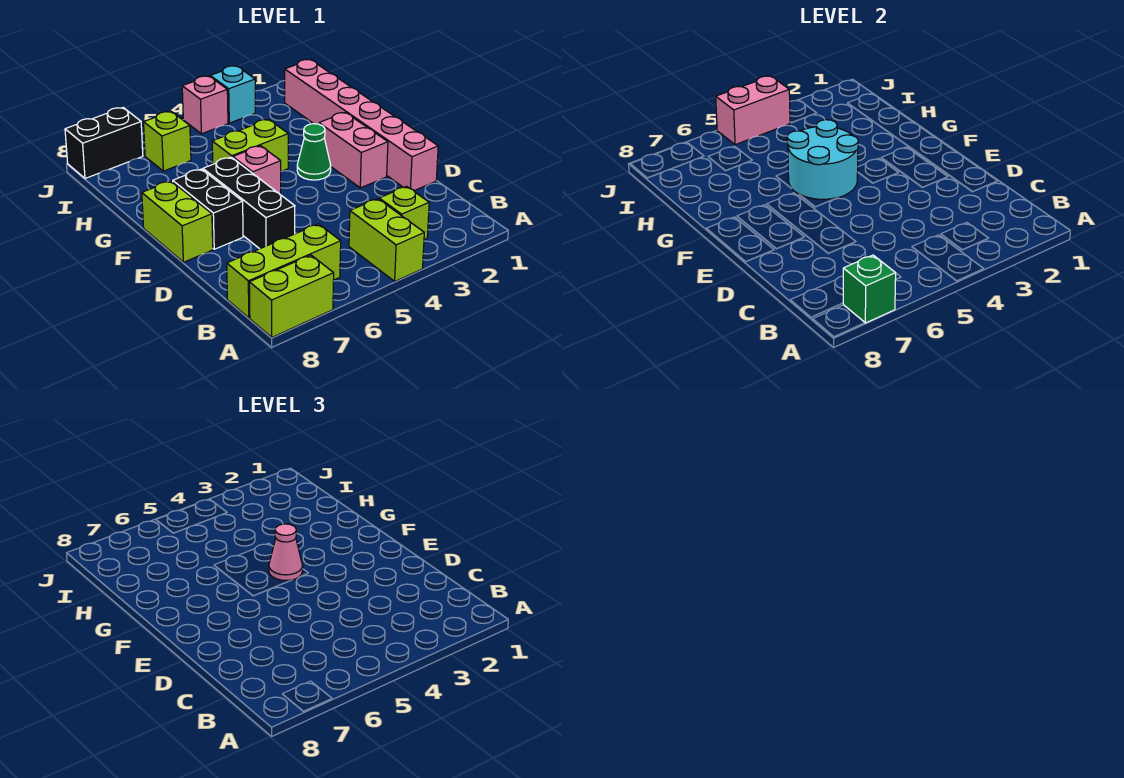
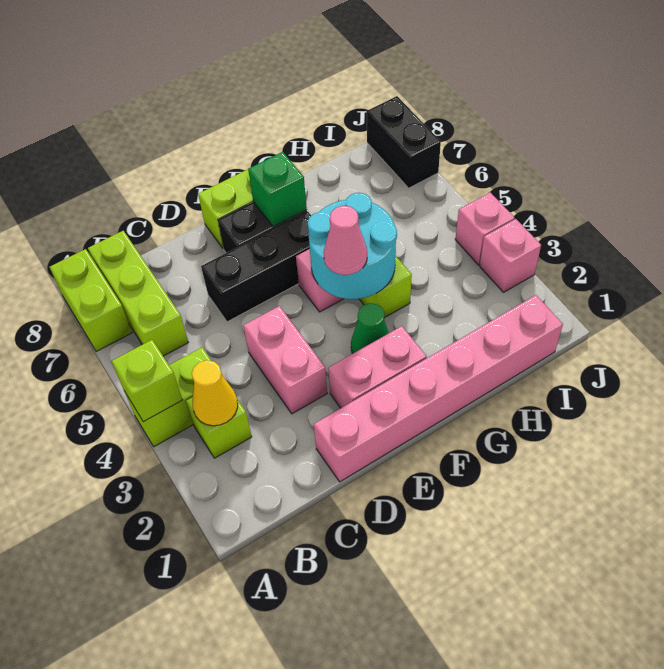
green brick A7 level 2 -> green brick F7 level 2
none -> yellow cone B3 level 2
lime brick I6 level 1 -> lime brick A4 level 2
cyan brick J3 level 1 -> pink brick J3 level 1
pink brick J4:J5 level 2 -> pink brick D3:D4 level 1

